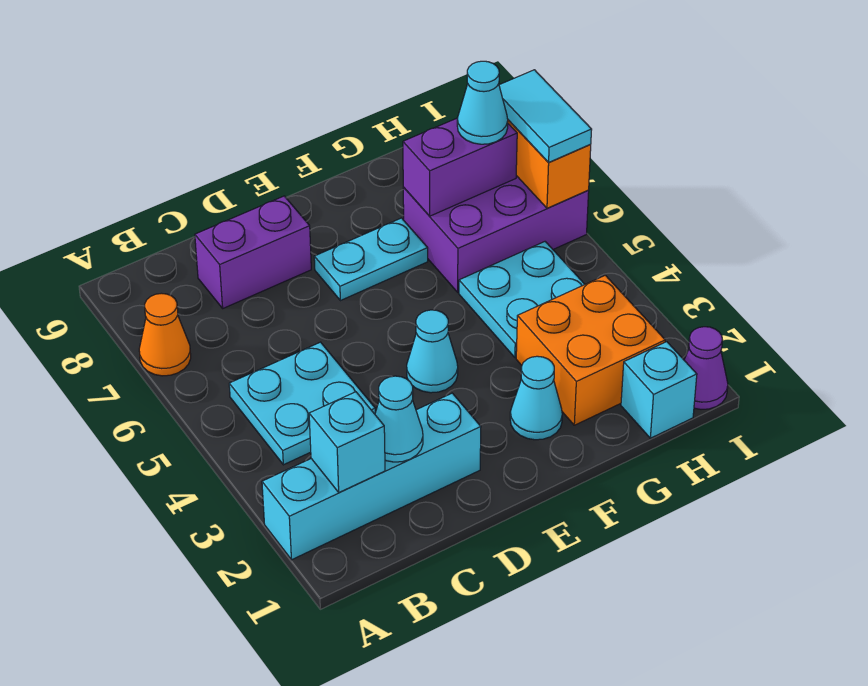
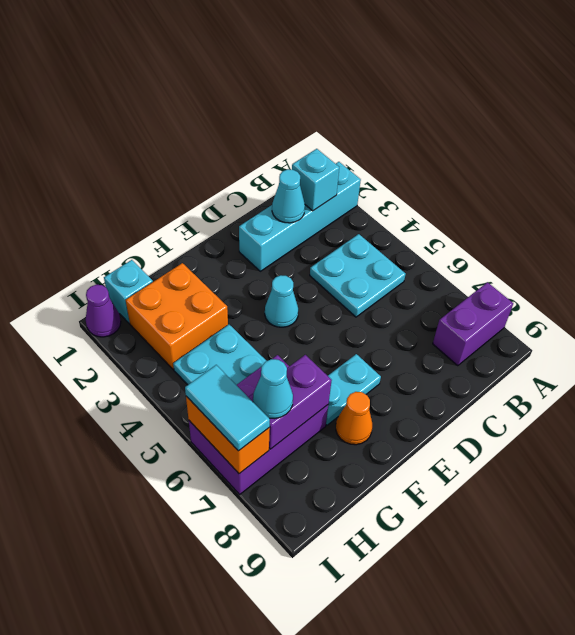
orange cone A7 level 1 -> orange cone F8 level 1
purple brick C8:D8 level 1 -> purple brick A8:B8 level 1
cyan cone F2 level 1 -> none

